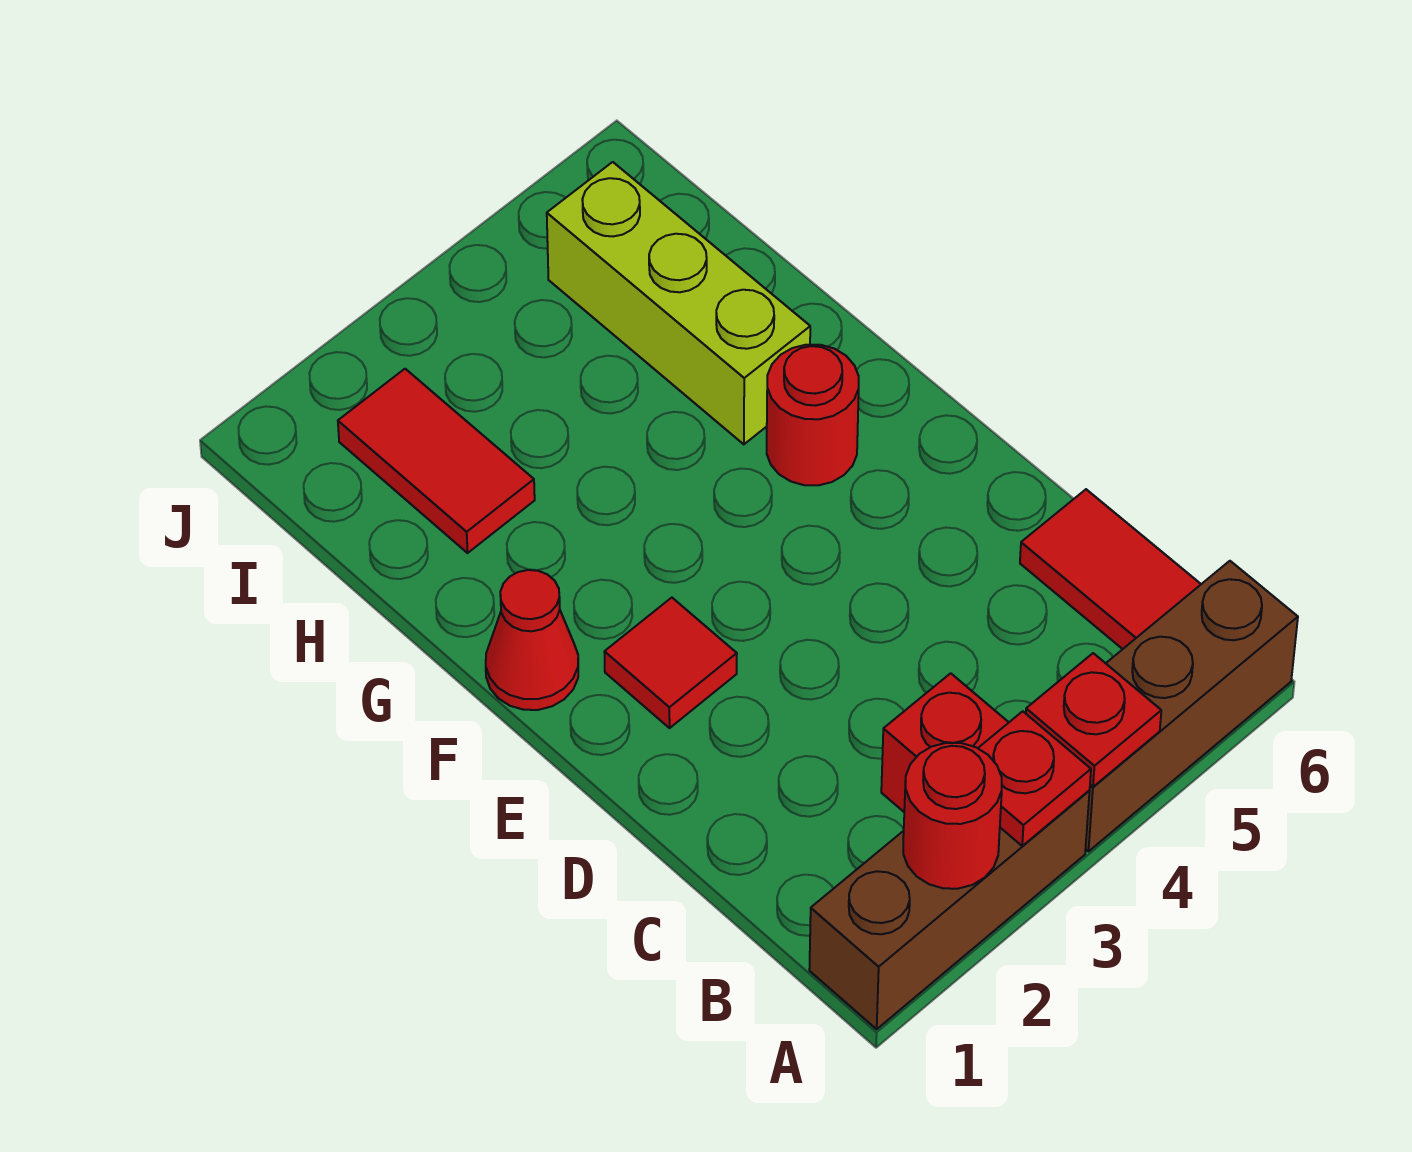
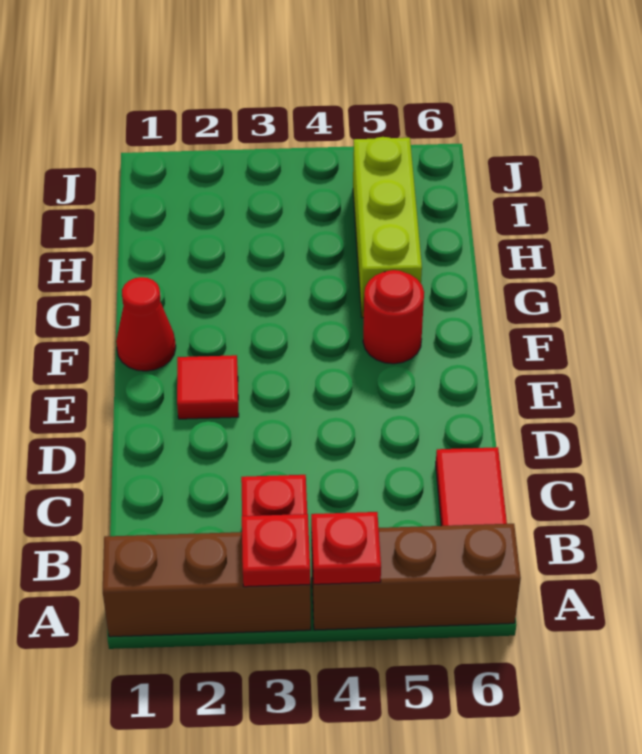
red round brick A2 level 2 -> none
red tile H2:I2 level 1 -> none

